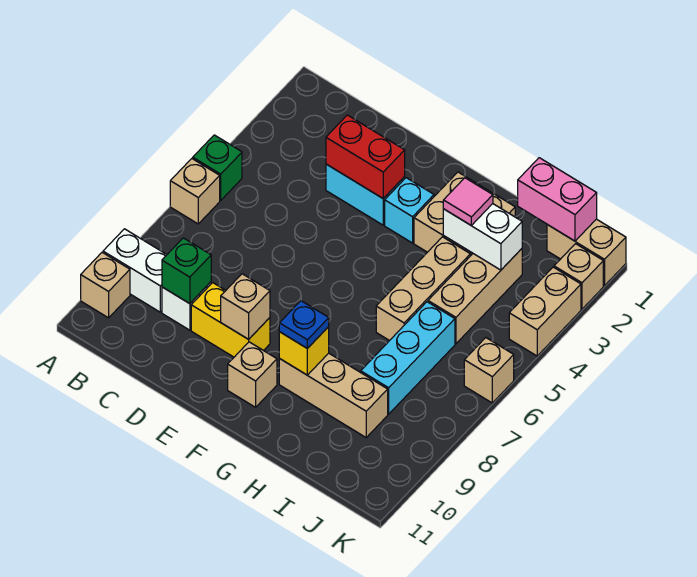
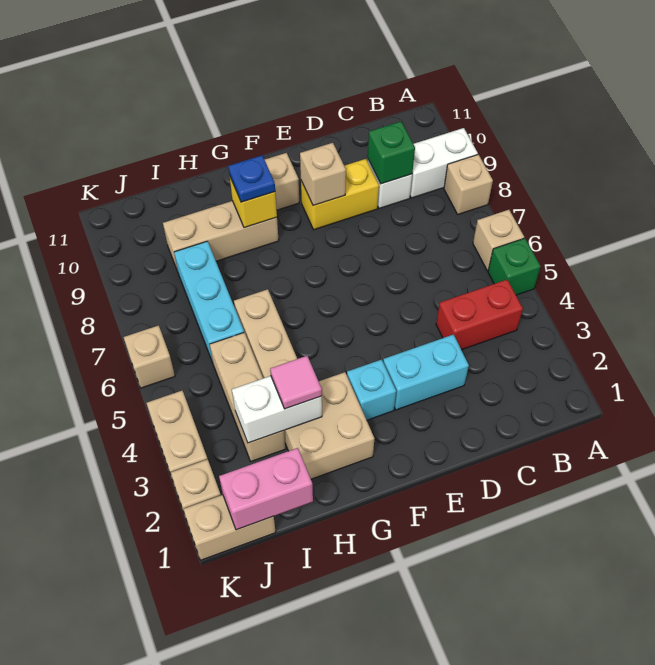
tan brick A10 level 1 -> tan brick A8 level 1
red brick D3:E3 level 2 -> red brick B4:C4 level 1

